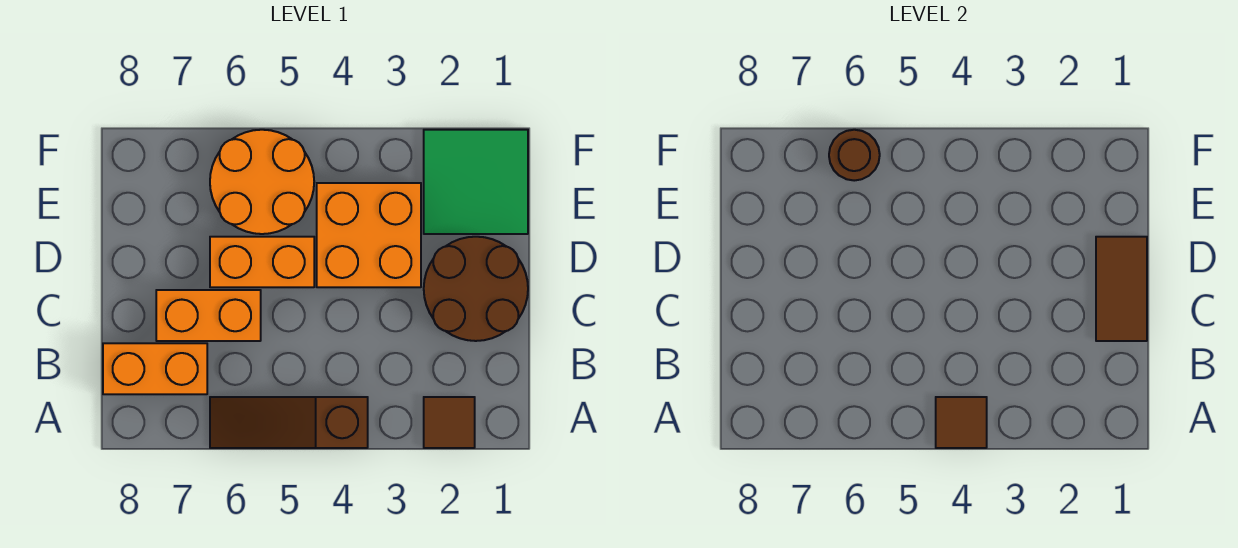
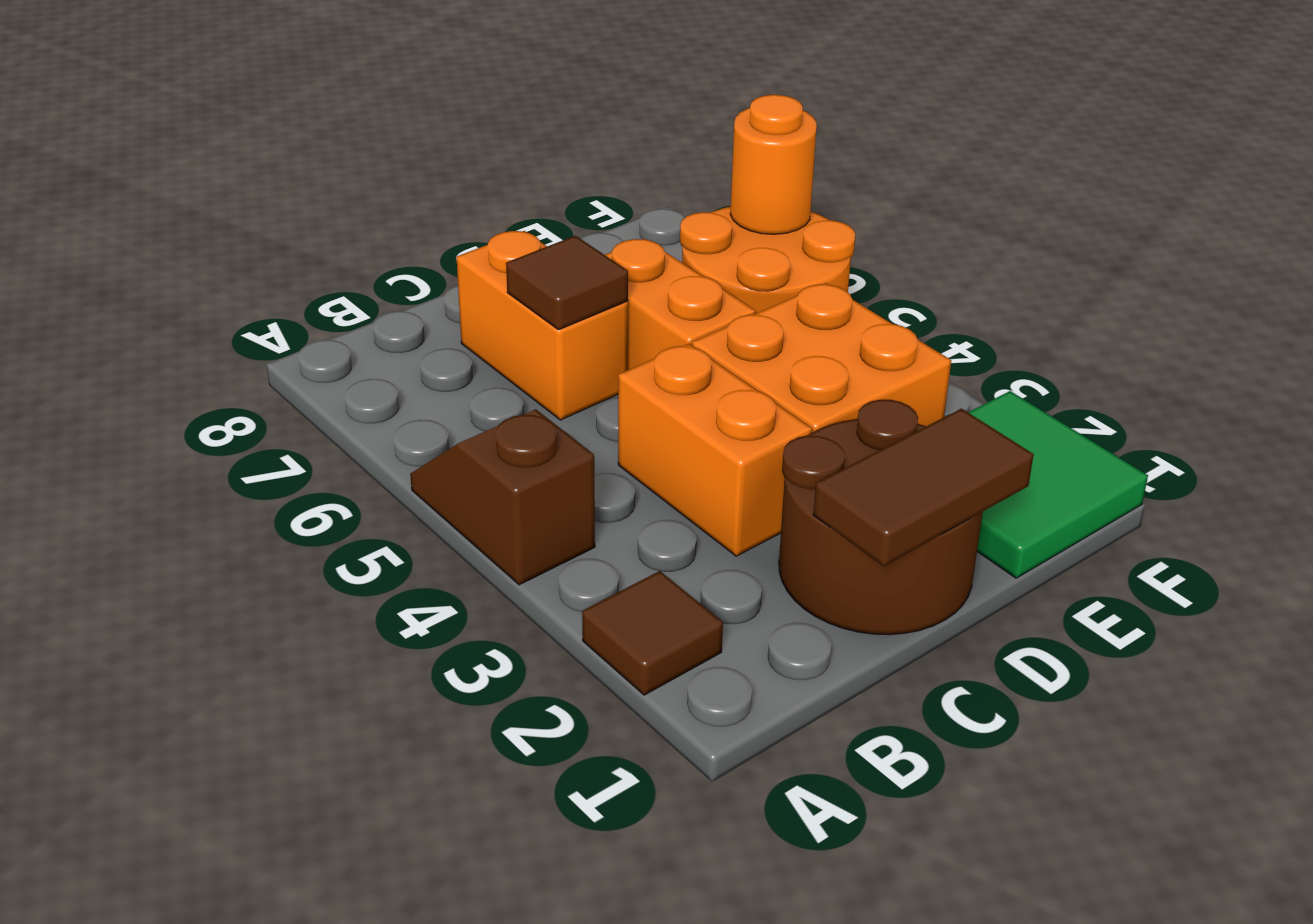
brown slope A4:A6 level 1 top 4 -> brown slope A4:A5 level 1 top 4
brown tile A4 level 2 -> brown tile C6 level 2
orange brick B7:B8 level 1 -> orange brick C3:C4 level 1
brown round brick F6 level 2 -> orange round brick F6 level 2

